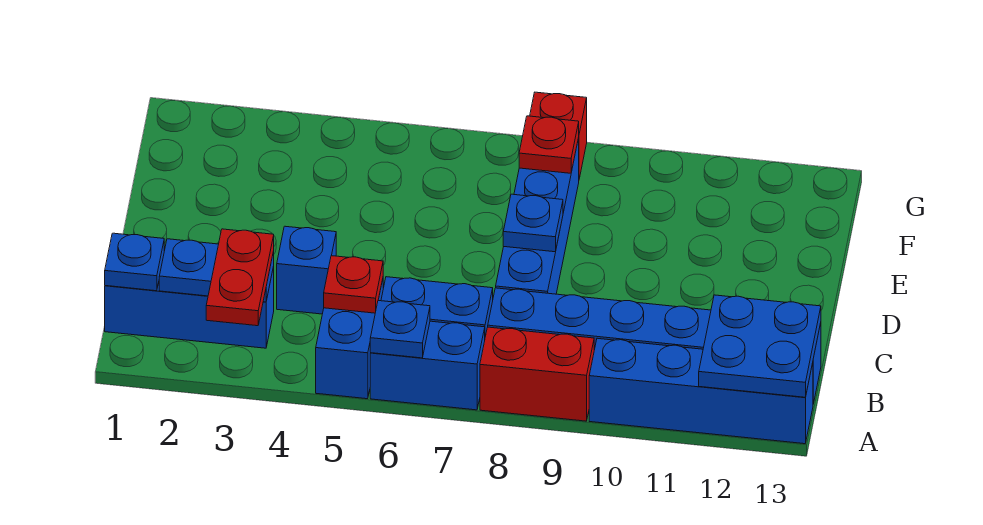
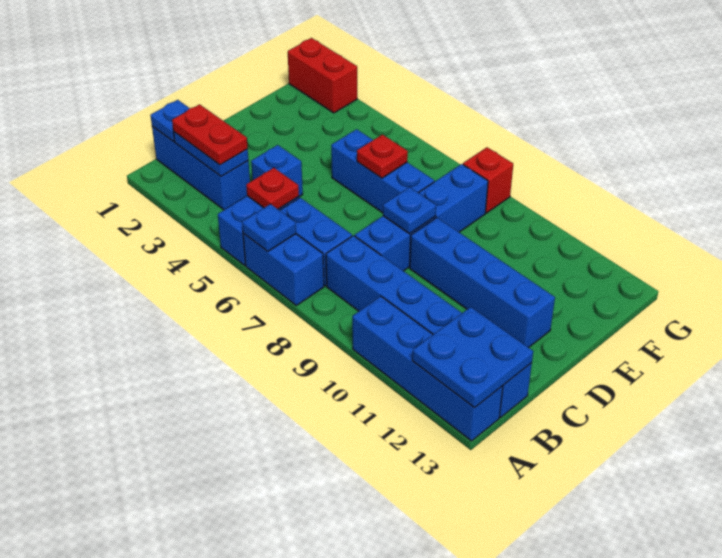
red plate A3:B3 level 3 -> red plate B2:B3 level 3
red brick A8:A9 level 1 -> red brick G1:G2 level 1
none -> blue brick D9:D12 level 1
none -> blue brick E5:E7 level 1
red plate F8 level 2 -> red plate E6 level 2

